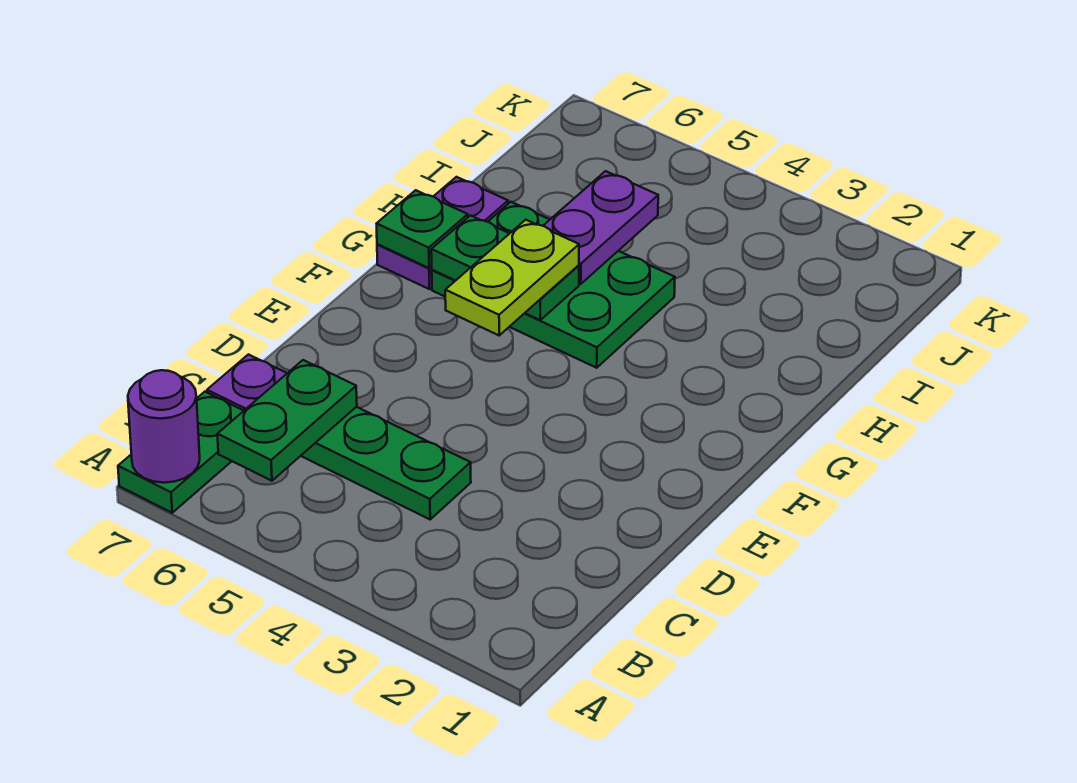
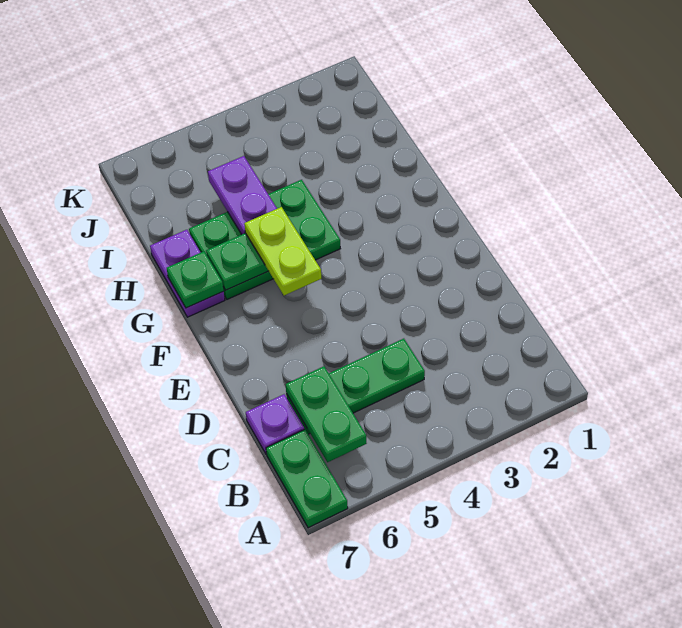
purple round brick A7 level 2 -> none

